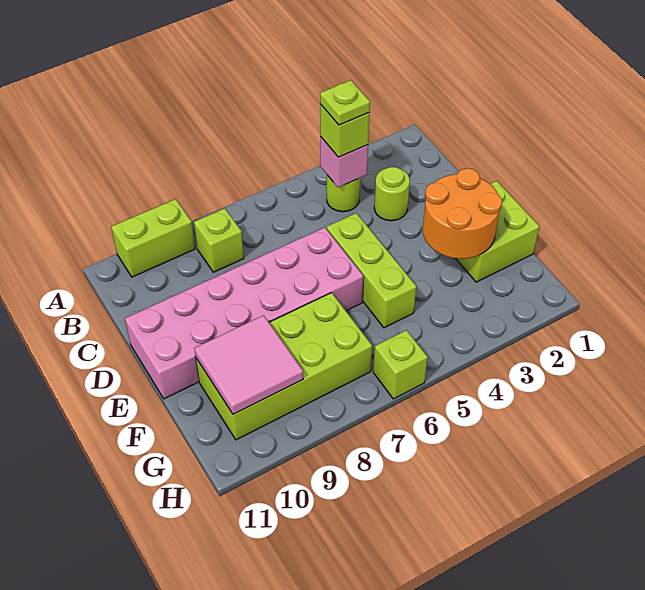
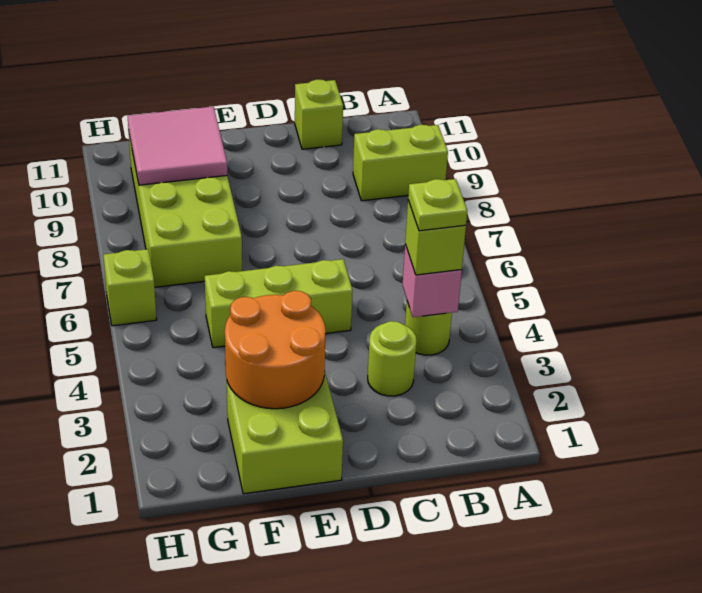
lime brick A9:A10 level 1 -> lime brick A9:B9 level 1
lime brick B8 level 1 -> lime brick C11 level 1
pink brick D6:E11 level 1 -> none

